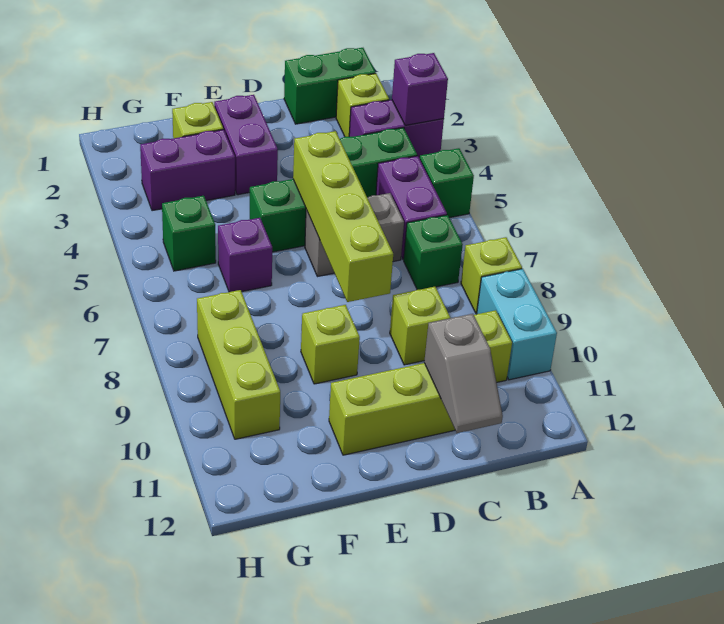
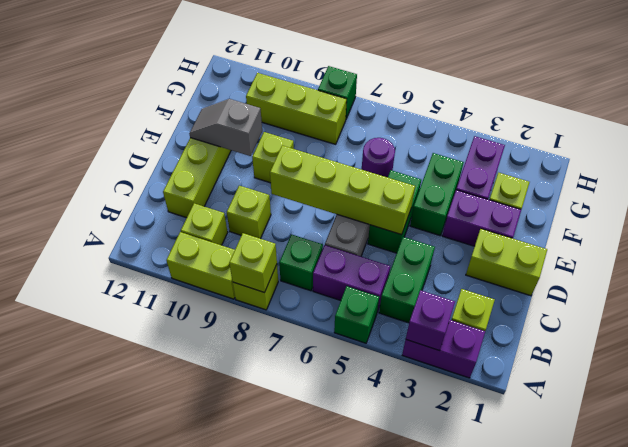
purple brick A3:B3 level 1 -> purple brick A2:A3 level 1
none -> lime brick A8 level 2
cyan brick A9:A10 level 1 -> lime brick A9:A10 level 1
green brick B1:C1 level 1 -> green brick E4:F4 level 1
grey slope C11:C12 level 2 top 11 -> grey slope E10:E11 level 2 top 10
none -> lime brick D1:D2 level 1
purple brick F6 level 1 -> purple round brick F6 level 1
green brick G5 level 1 -> green brick H8 level 1

